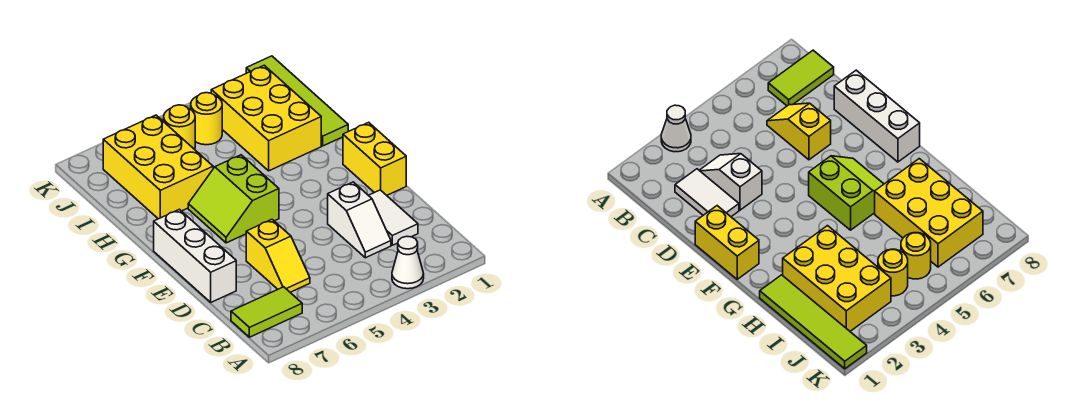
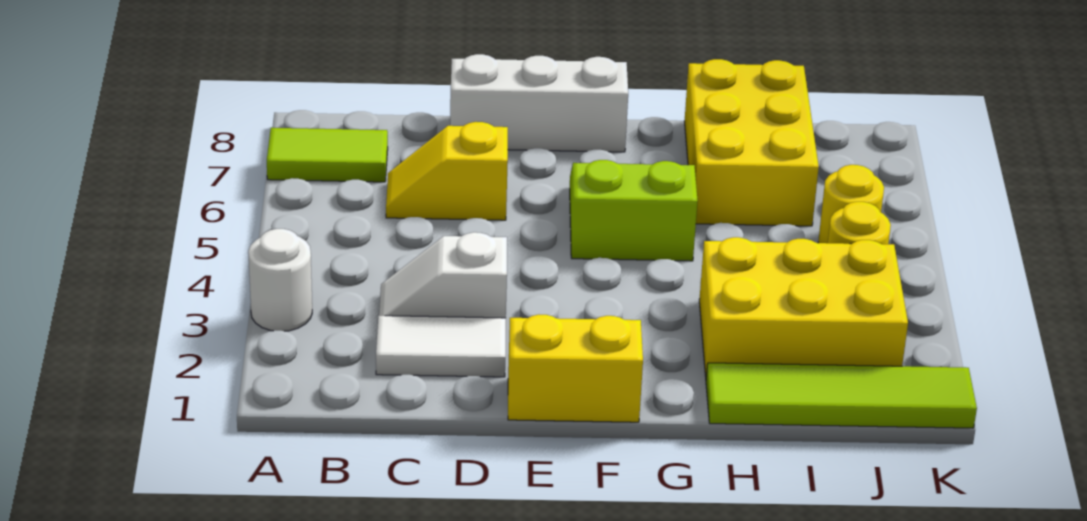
white cone A3 level 1 -> white round brick A3 level 1
lime tile B7:B8 level 1 -> lime tile A7:B7 level 1
yellow brick H6:J7 level 1 -> yellow brick H6:I8 level 1

